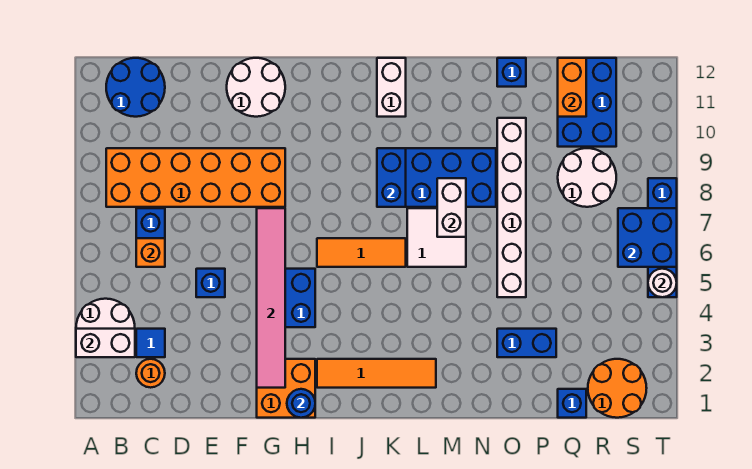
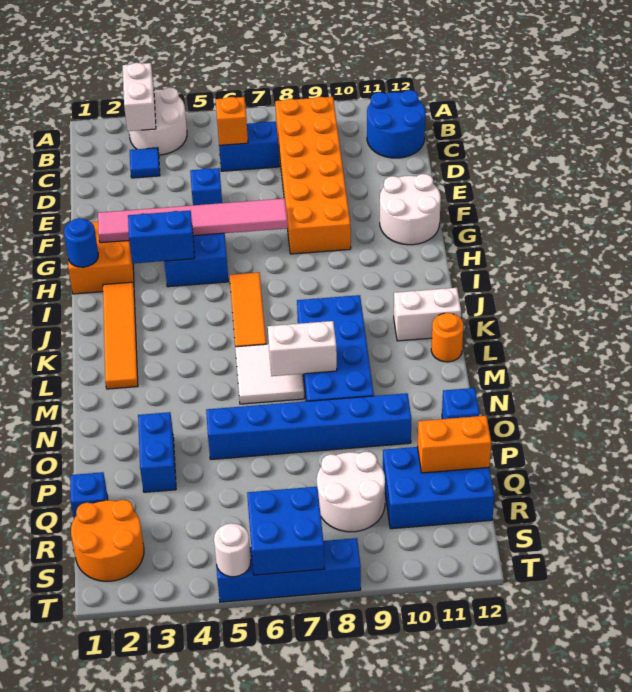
orange round brick C2 level 1 -> orange round brick L12 level 1
blue brick K8:K9 level 2 -> blue brick H3:H4 level 2
white brick O5:O10 level 1 -> blue brick O5:O10 level 1

